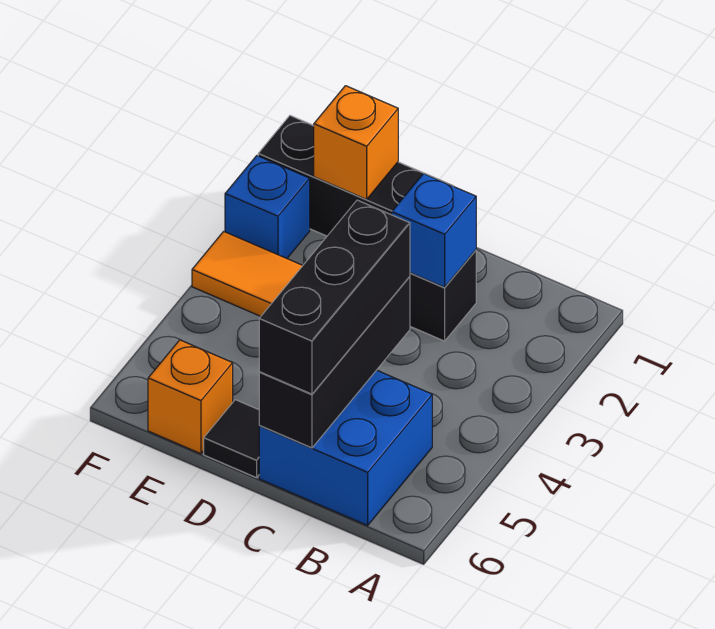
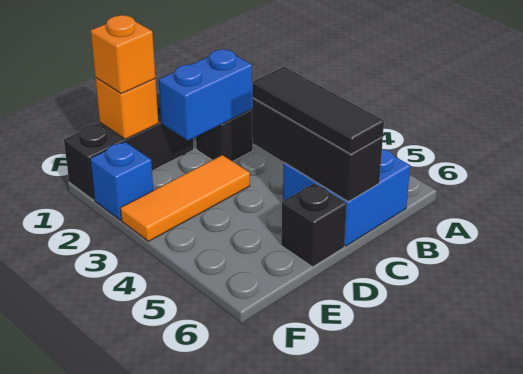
blue brick C2 level 2 -> blue brick C2:D2 level 2
black brick C4:C6 level 3 -> black tile C4:C6 level 3
black tile D6 level 1 -> black brick D6 level 1
orange brick E6 level 1 -> orange brick E1 level 3

